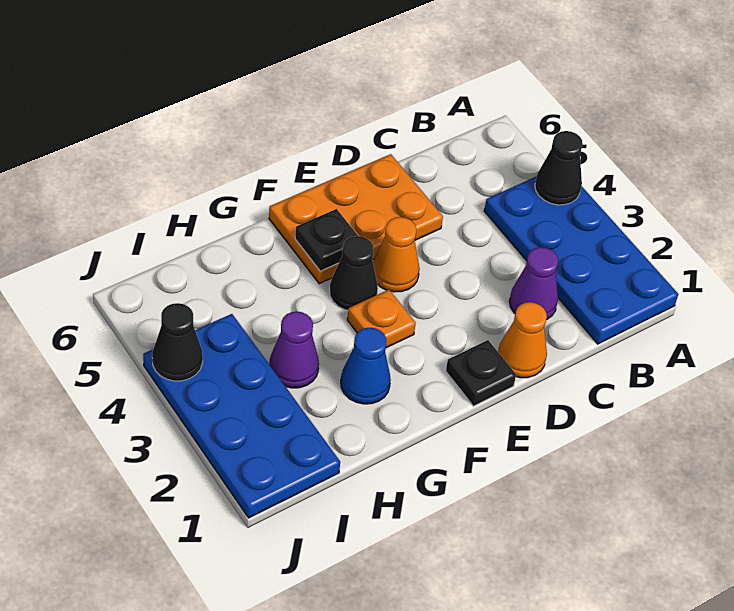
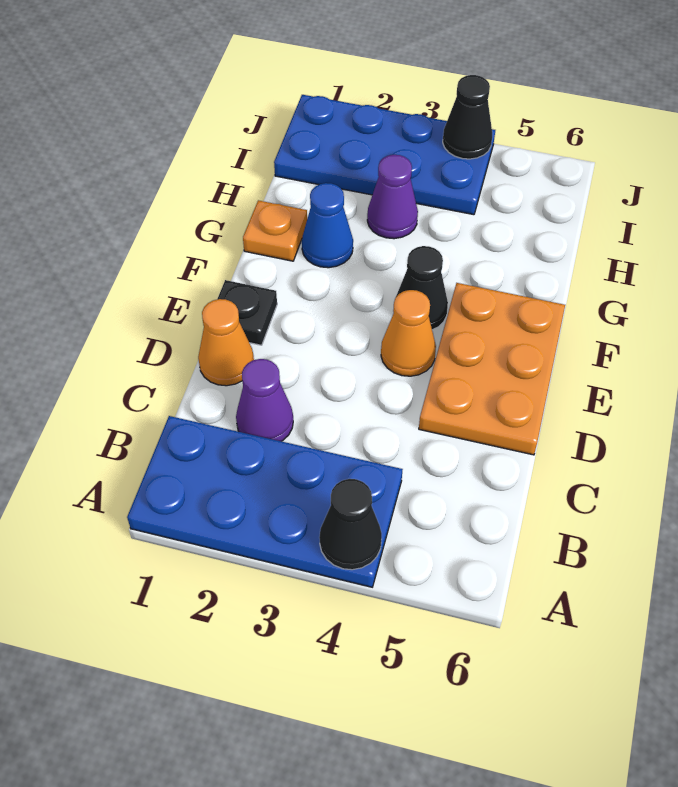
orange plate F3 level 1 -> orange plate G1 level 1
black plate F5 level 2 -> none

